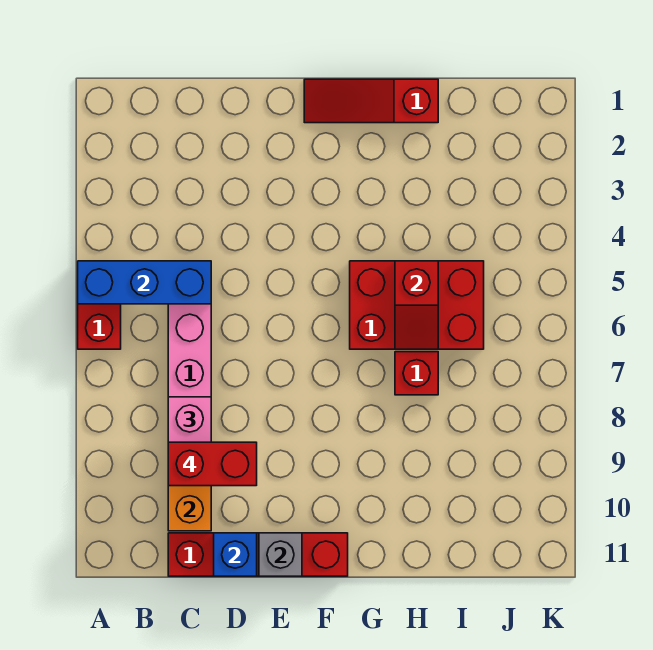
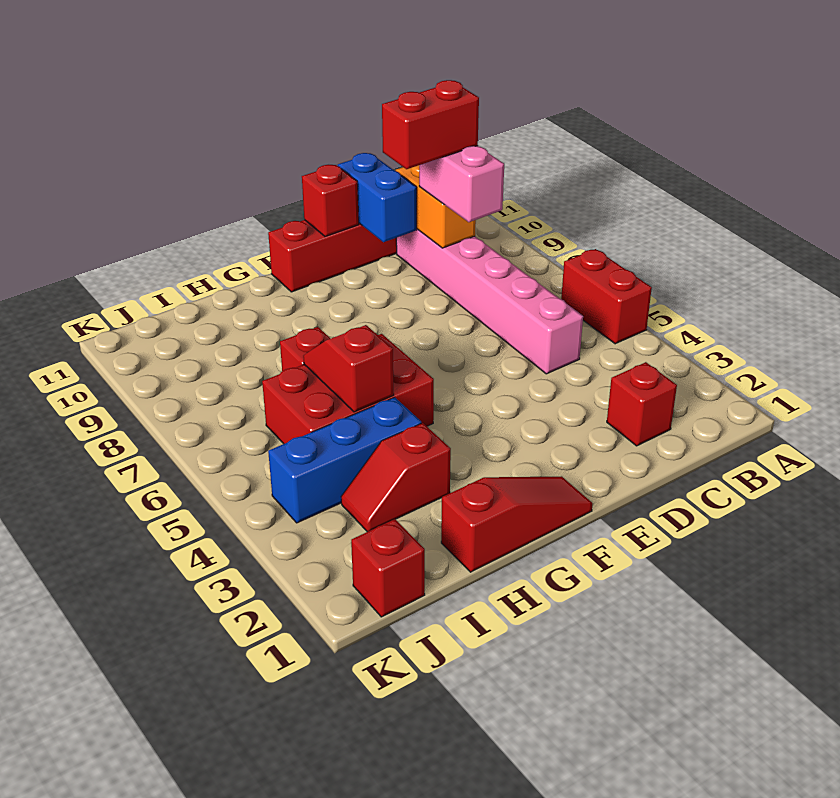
blue brick A5:C5 level 2 -> blue brick H4:J4 level 1
none -> red brick C2 level 1
blue brick D11 level 2 -> blue brick D10:D11 level 2
grey brick E11 level 2 -> red brick E11 level 2
none -> red slope H3:I3 level 1 top H
none -> red brick J1 level 1

